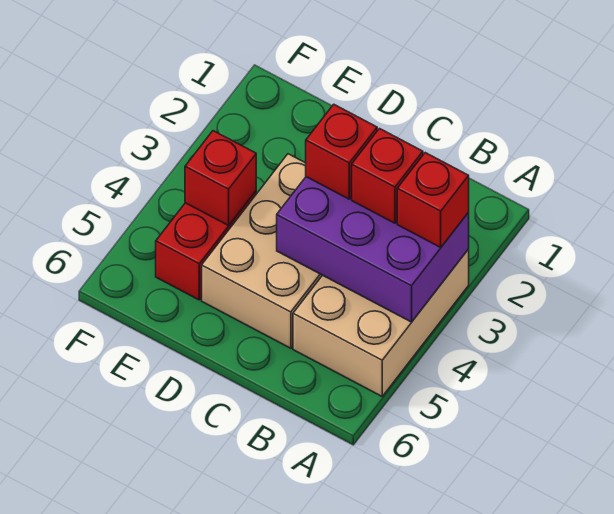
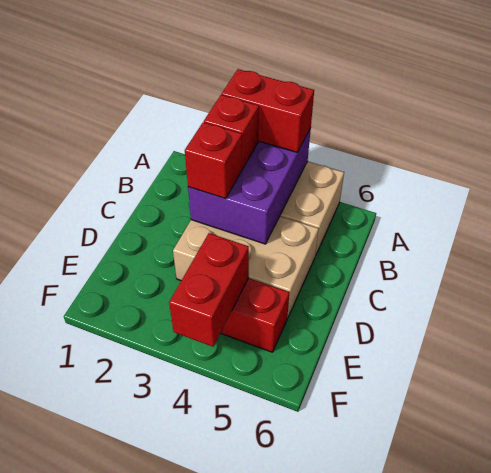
red brick A3 level 3 -> red brick A3:A4 level 3
red brick E4 level 2 -> red brick E4:F4 level 2

